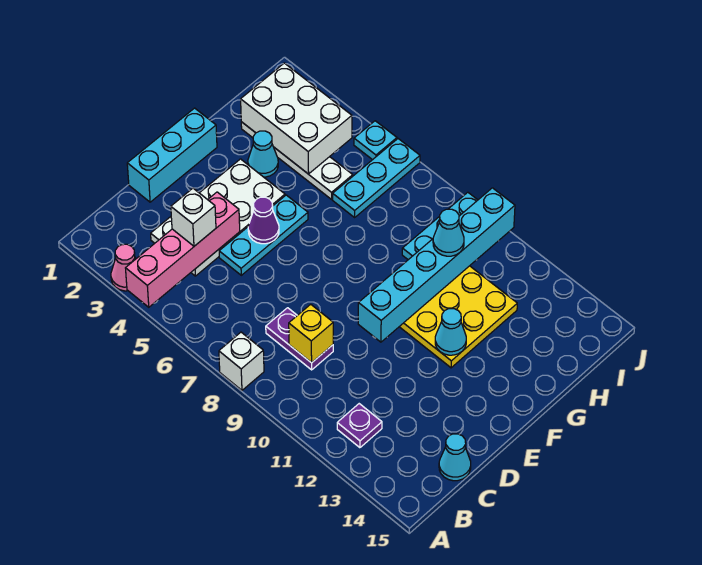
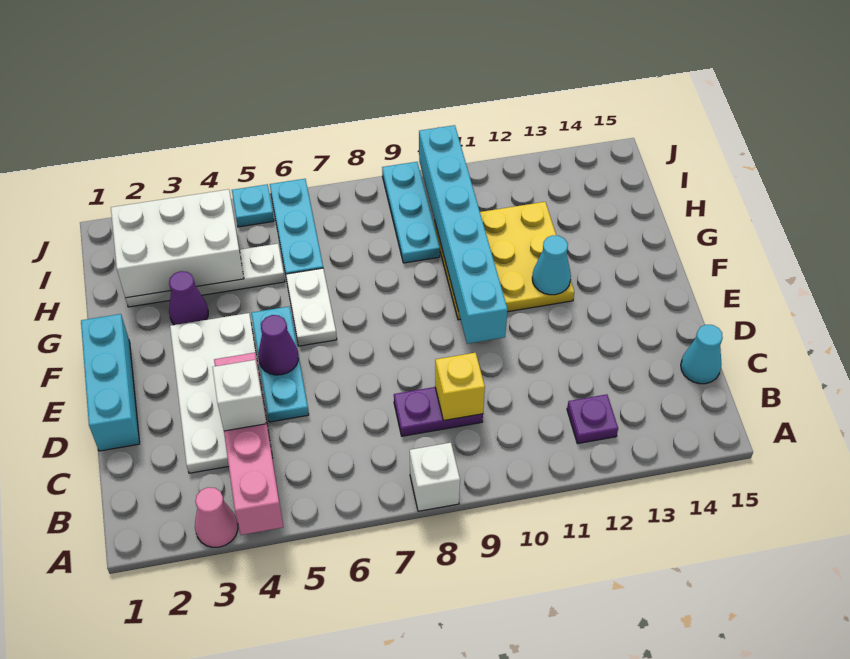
none -> white plate F6:G6 level 1
cyan cone G3 level 1 -> purple cone G3 level 1
cyan cone H10 level 3 -> none

